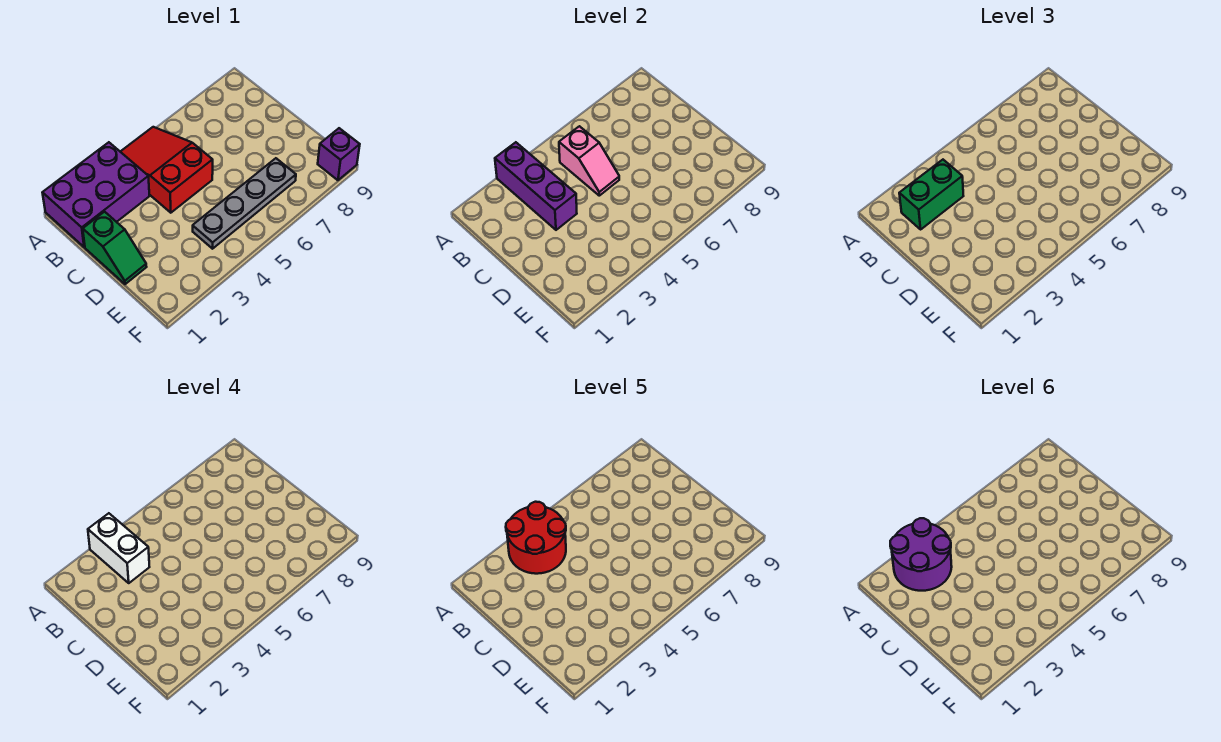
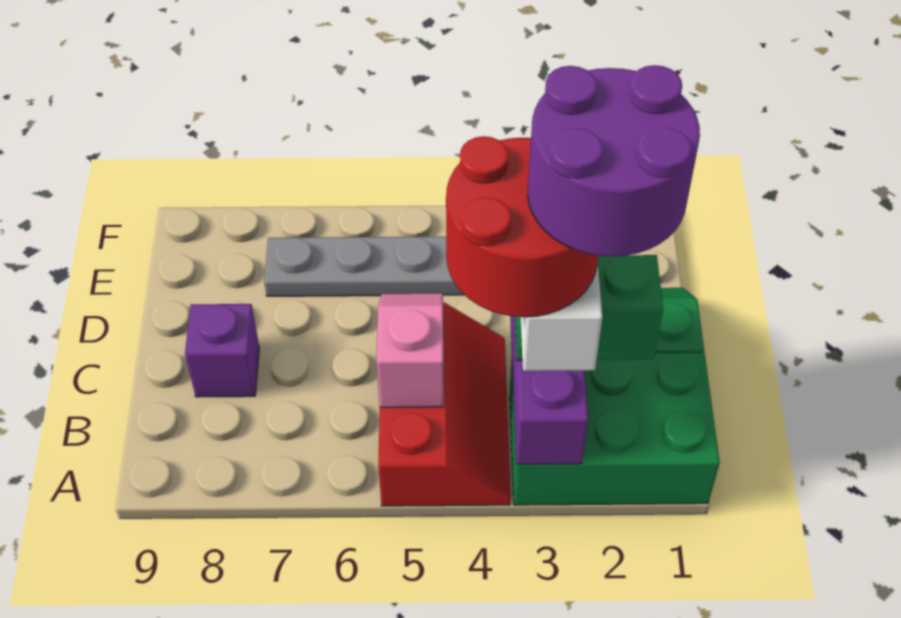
purple brick A1:B3 level 1 -> green brick A1:B3 level 1
red slope A4:C5 level 1 top C -> red slope A4:C5 level 1 top 5
purple brick F9 level 1 -> purple brick C8 level 1

